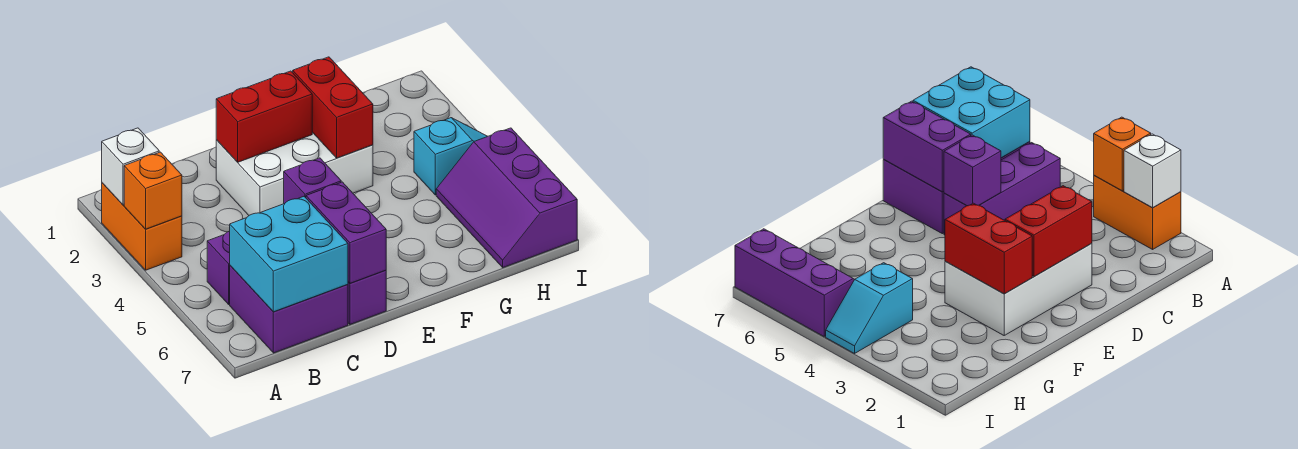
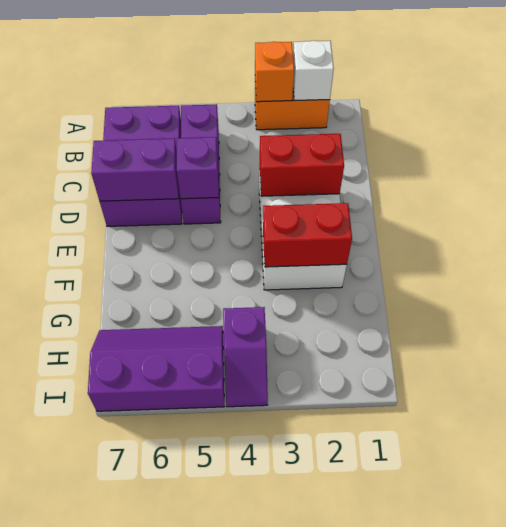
cyan brick B6:C7 level 2 -> none
red brick D2:E2 level 2 -> red brick D2:D3 level 2
cyan slope H4:I4 level 1 top H -> purple slope H4:I4 level 1 top H

